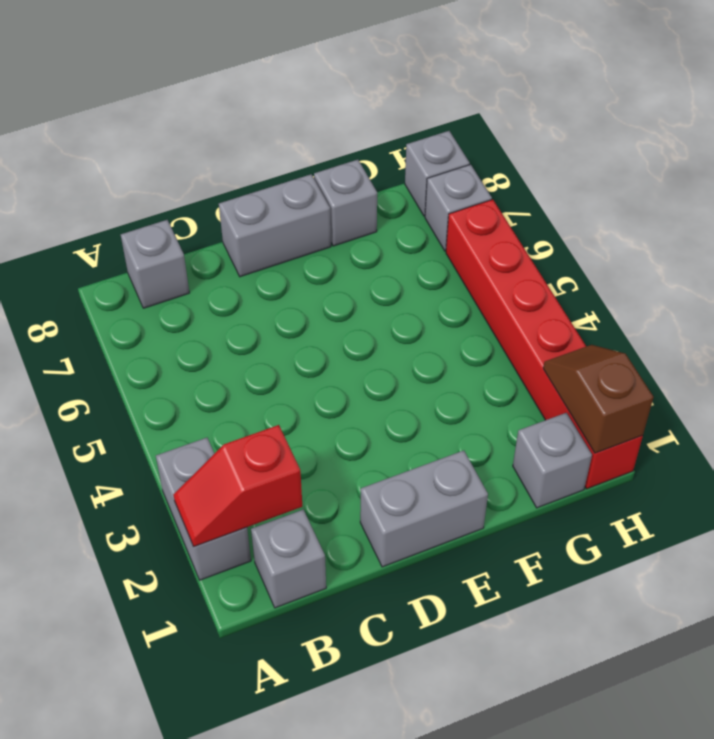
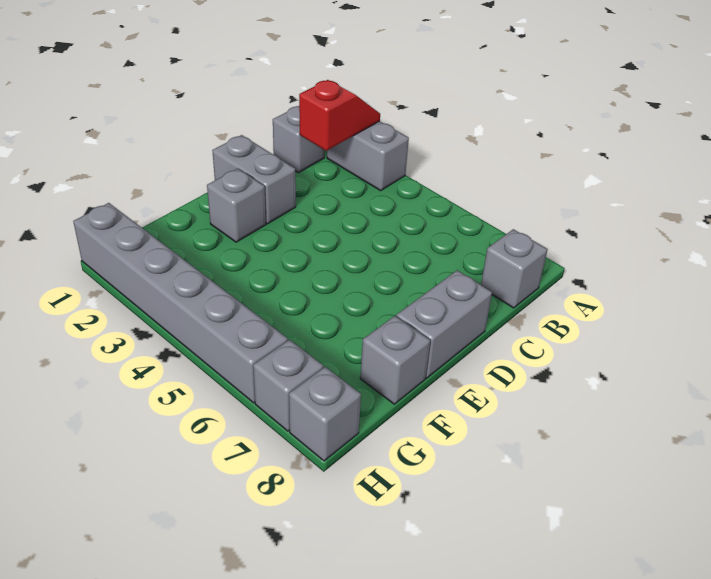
grey brick D1:E1 level 1 -> grey brick D1:D2 level 1
grey brick G1 level 1 -> grey brick E2 level 1
red brick H1:H6 level 1 -> grey brick H1:H6 level 1
brown slope H1:H2 level 2 top 1 -> none

